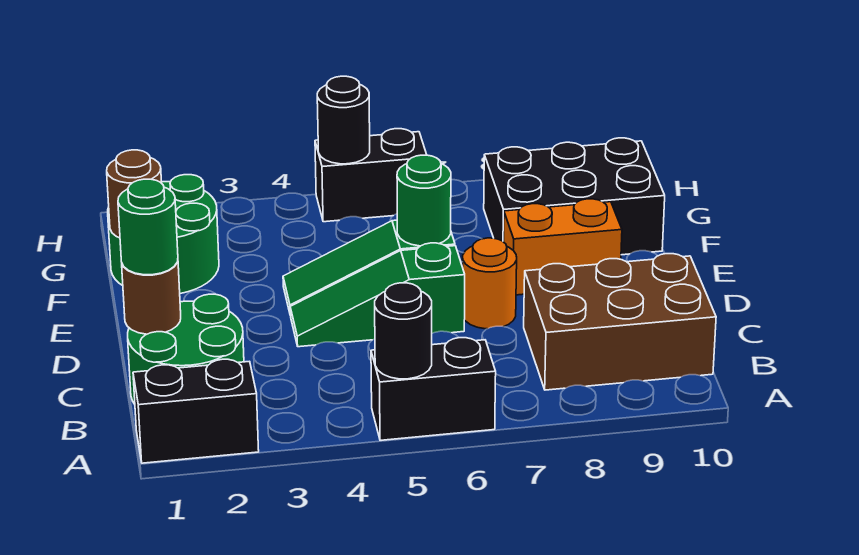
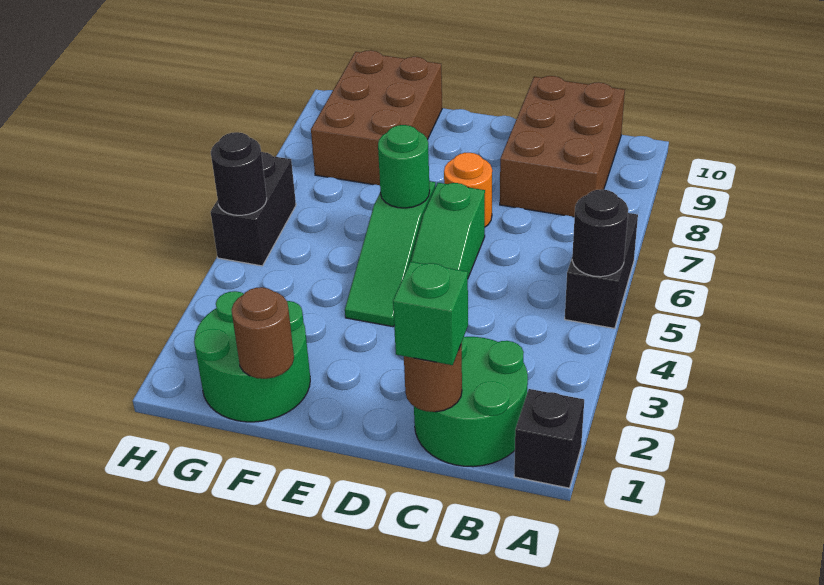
black brick A1:A2 level 1 -> black brick A1 level 1
green round brick C1 level 3 -> green brick C1 level 3
orange brick E8:E9 level 1 -> none
black brick F8:G10 level 1 -> brown brick F8:G10 level 1

